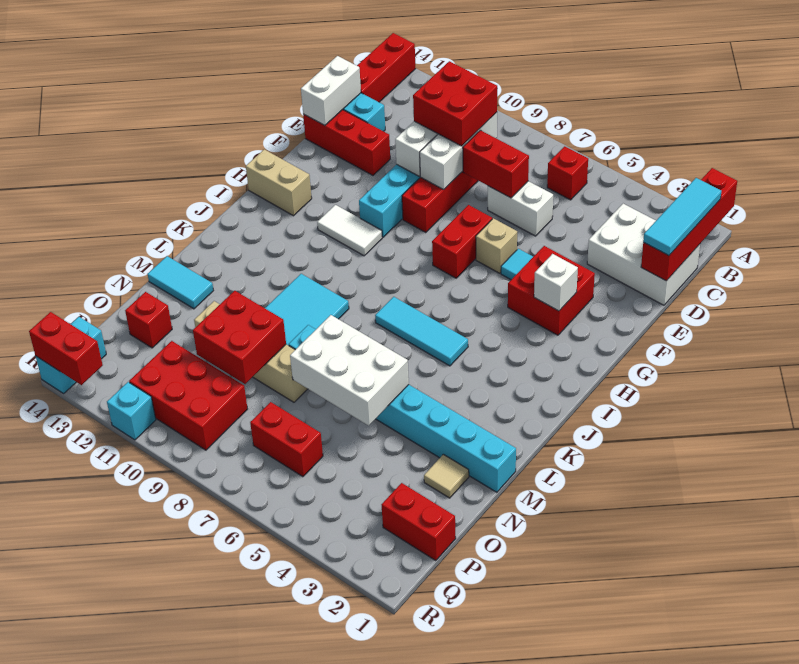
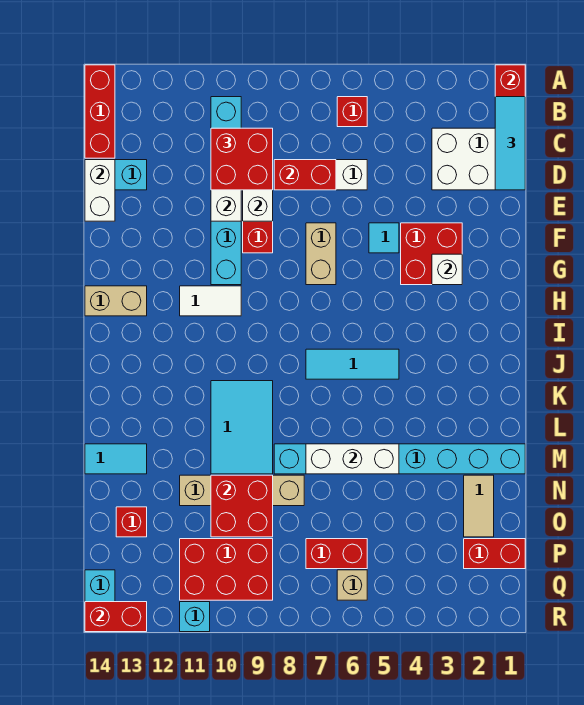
red brick E12:E14 level 1 -> none
tan brick F6 level 1 -> tan brick Q6 level 1
red brick F7:G7 level 1 -> tan brick F7:G7 level 1
white brick M5:N7 level 2 -> white brick M5:M7 level 2
tan tile N2 level 1 -> tan tile N2:O2 level 1

